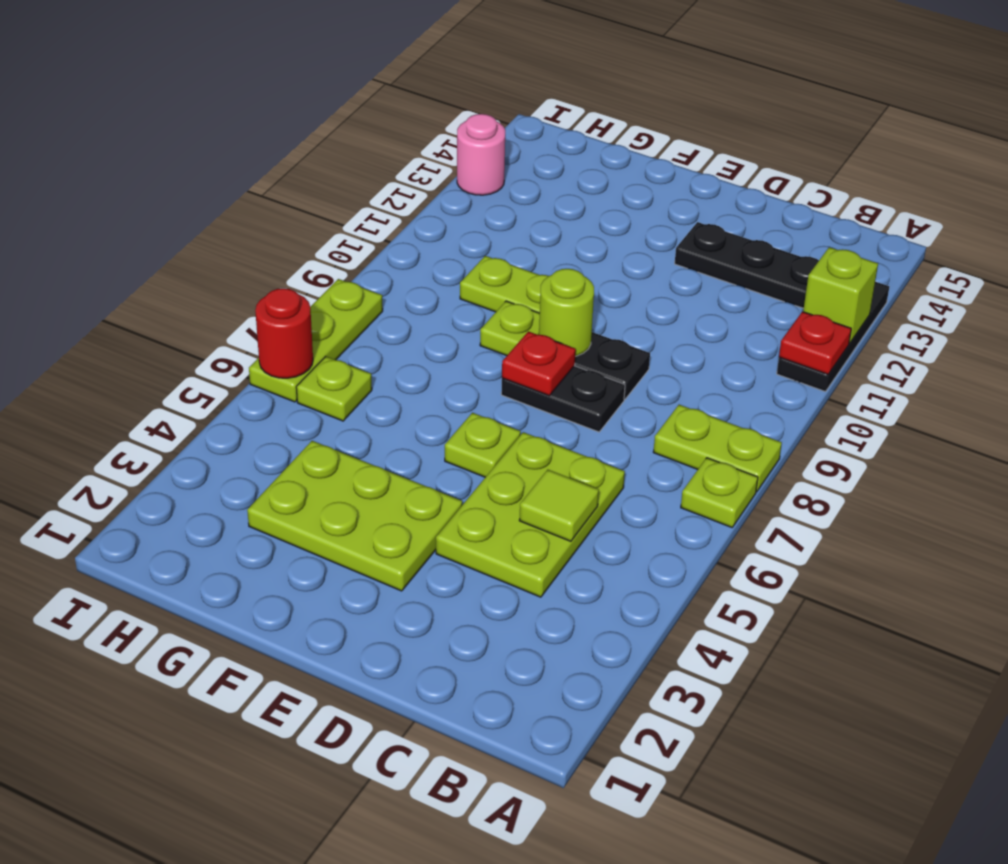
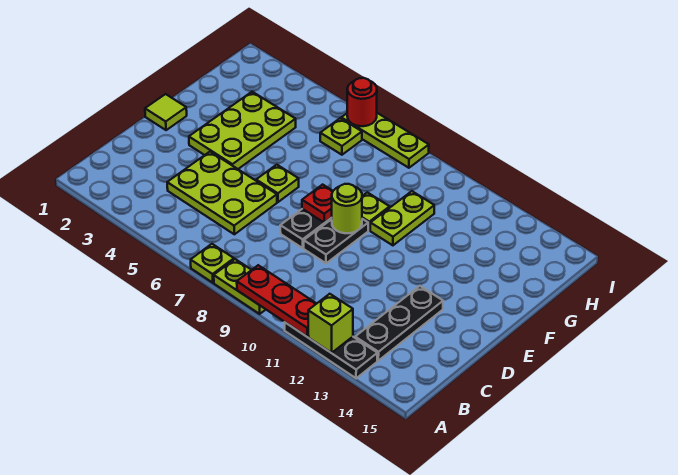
lime plate A8:B8 level 1 -> lime plate A8:A9 level 1
red plate A11 level 2 -> red plate A9:A11 level 2
lime tile C5 level 2 -> lime tile E1 level 1
pink round brick I13 level 1 -> none

